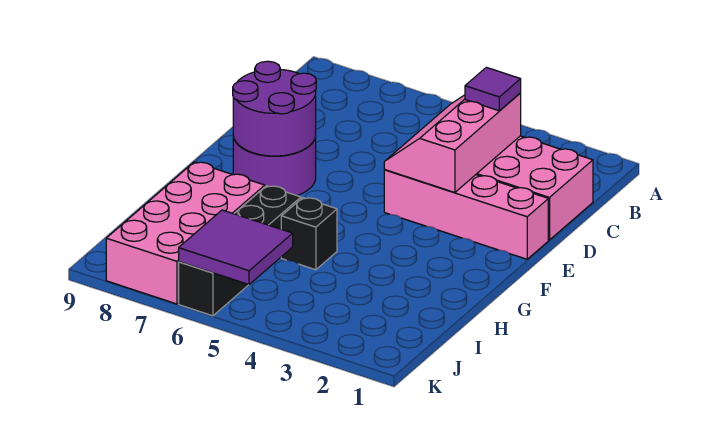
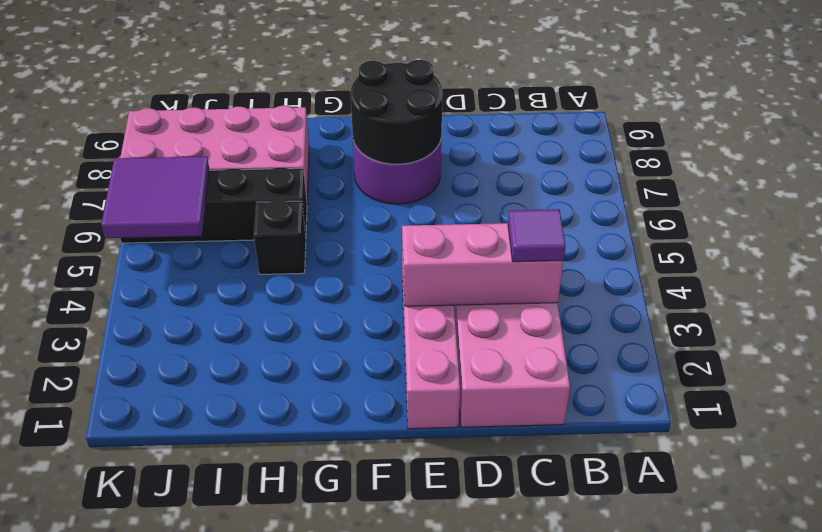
purple round brick E7:F8 level 2 -> black round brick E7:F8 level 2

